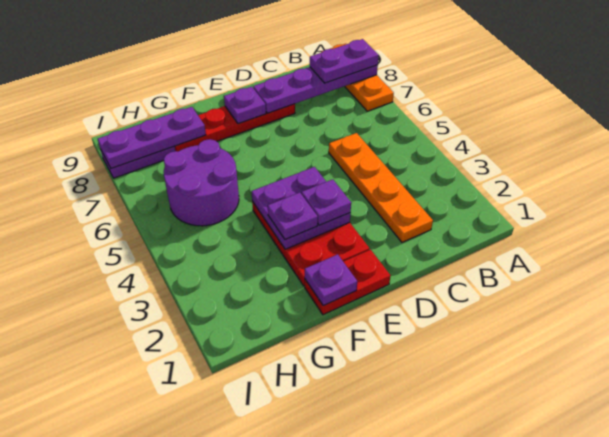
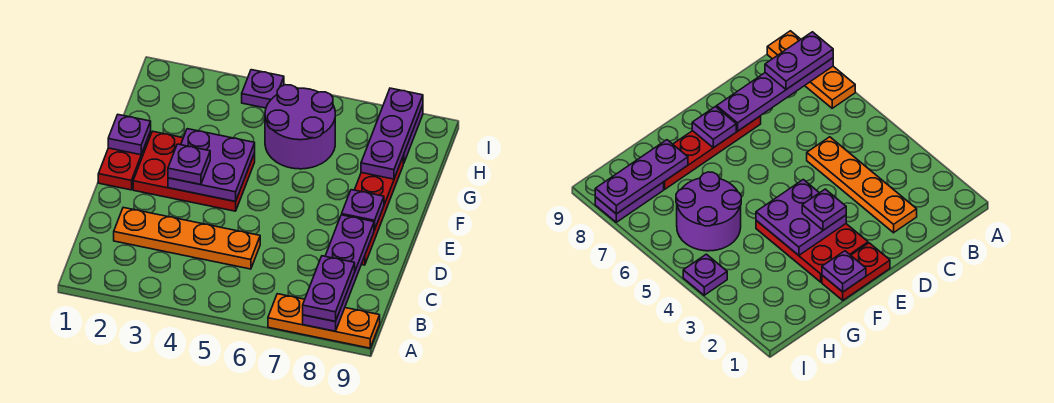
purple plate F3 level 3 -> purple plate I4 level 1

